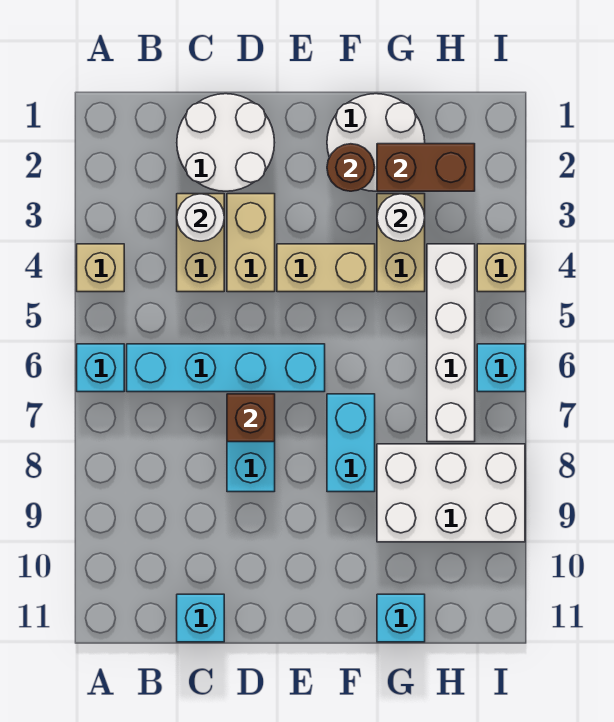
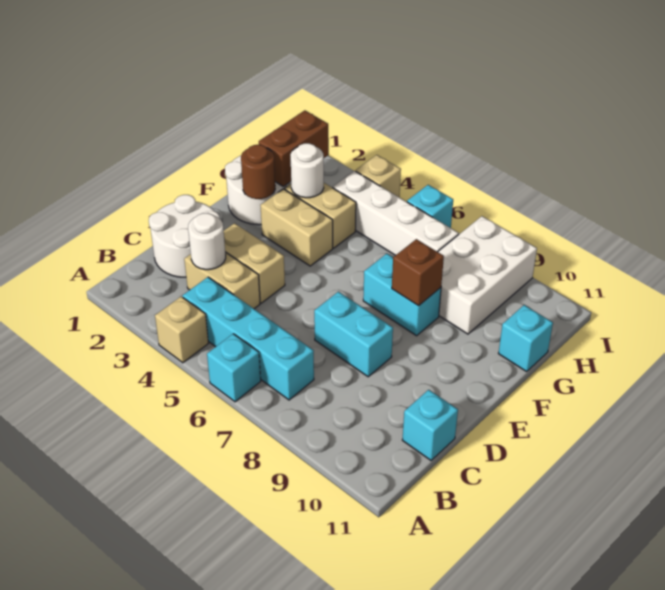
cyan brick B6:E6 level 1 -> cyan brick B4:B7 level 1
brown brick D7 level 2 -> brown brick F8 level 2
tan brick E4:F4 level 1 -> tan brick F3:F4 level 1

